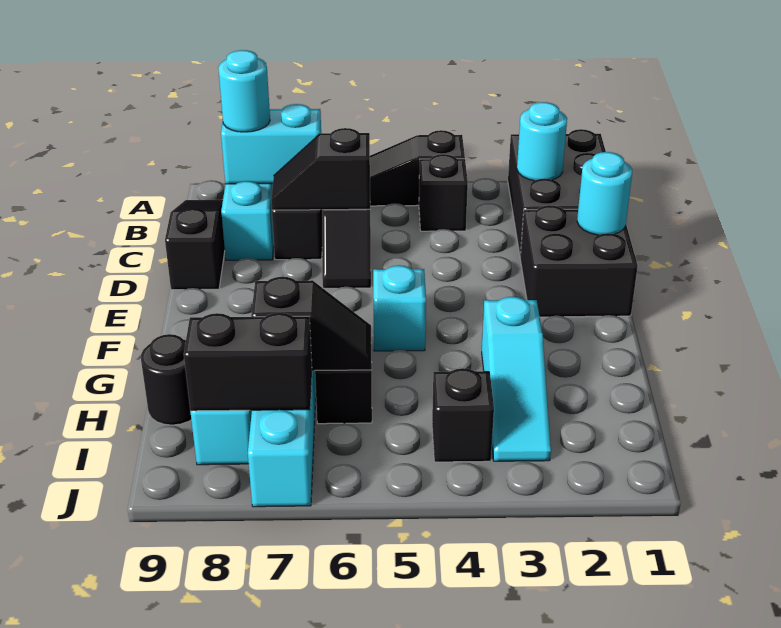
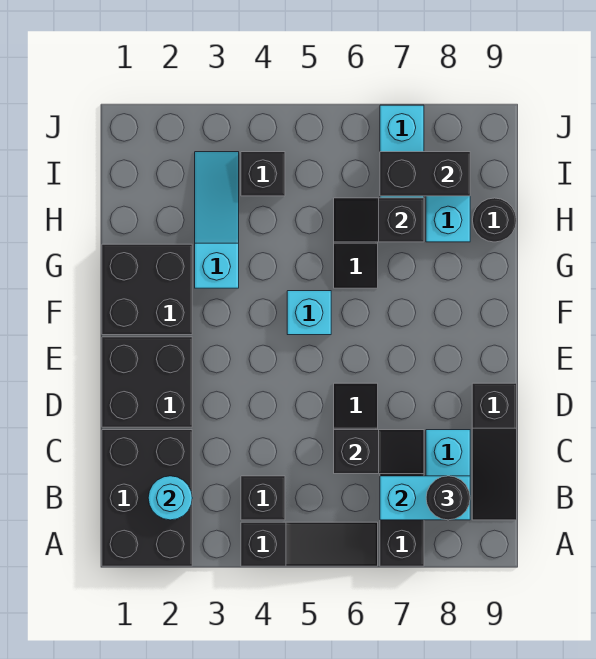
cyan round brick B8 level 3 -> black round brick B8 level 3
cyan round brick D1 level 2 -> none
none -> black brick F1:G2 level 1

